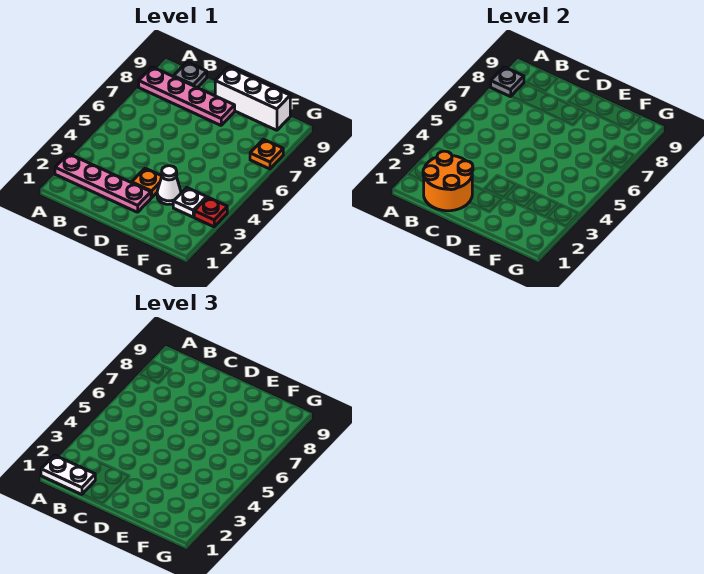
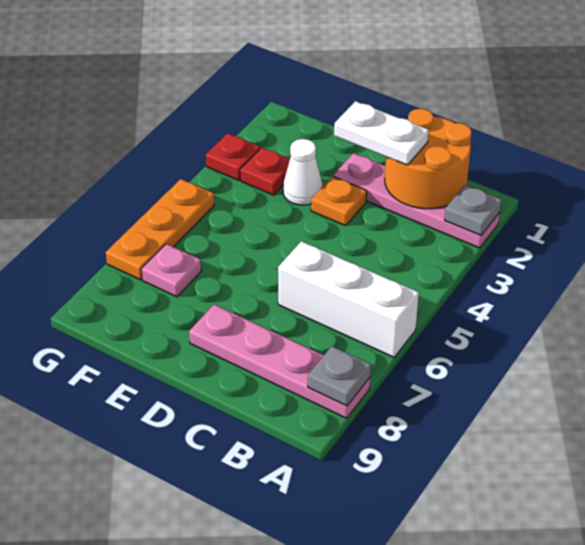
white plate A1:B1 level 3 -> white plate C2:D2 level 3
grey plate B9 level 1 -> grey plate A2 level 2
white brick D9:F9 level 1 -> white brick A6:C6 level 1
white plate F3 level 1 -> red plate F3 level 1
none -> pink plate F7 level 1
orange plate G7 level 1 -> orange plate G5:G7 level 1

